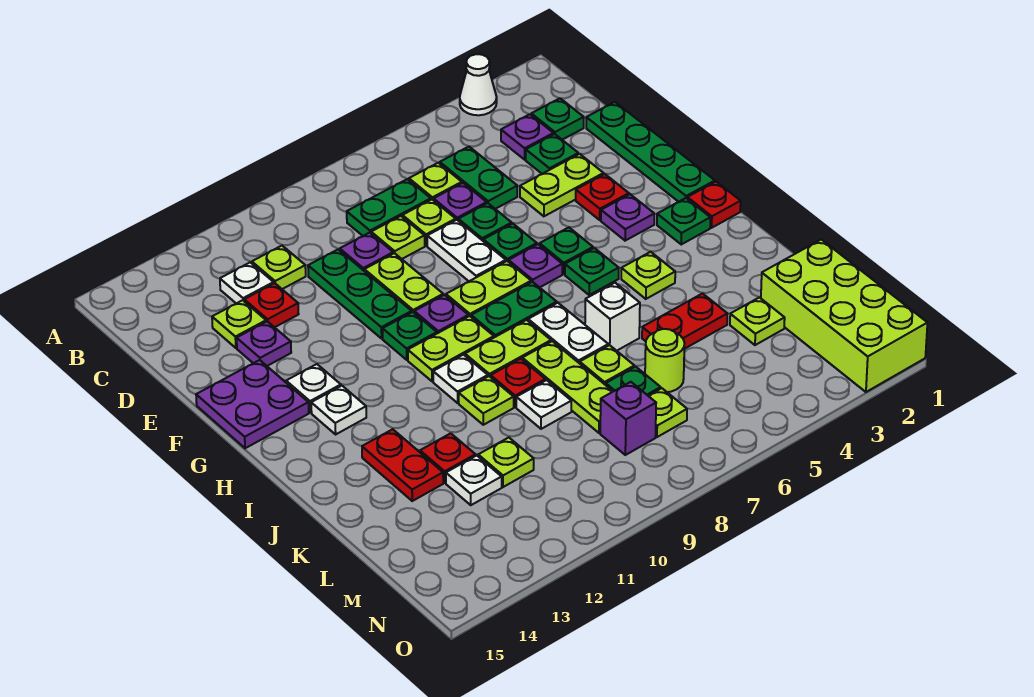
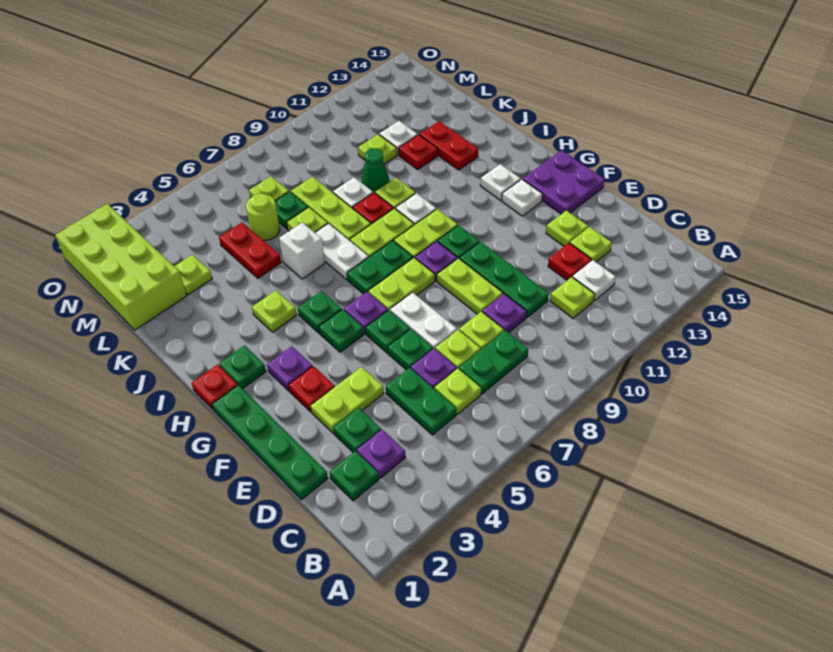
white cone A3 level 1 -> none
purple plate E13 level 1 -> lime plate E13 level 1
red plate K4:K5 level 1 -> red plate K5:L5 level 1
none -> green cone K10 level 1
purple brick M8 level 1 -> none

